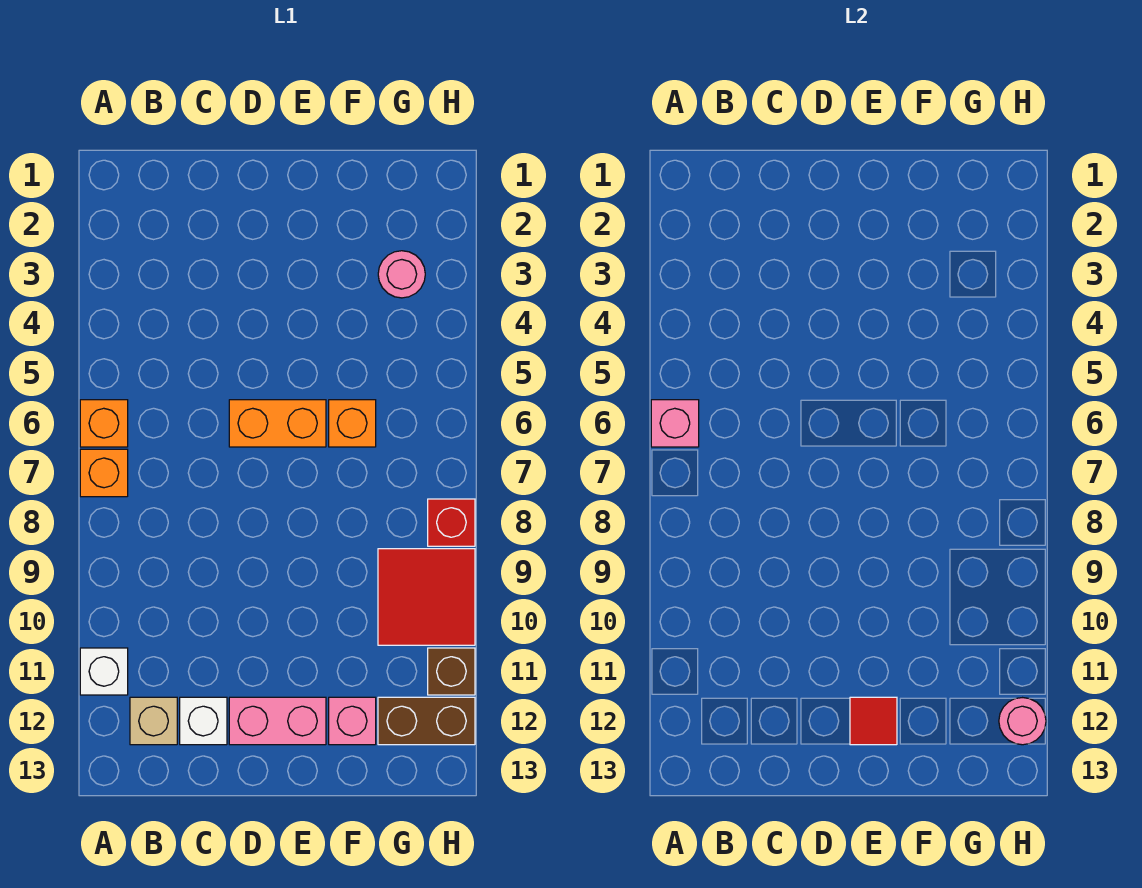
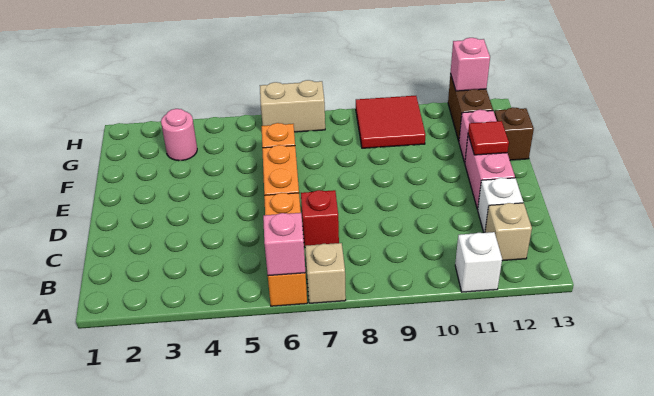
orange brick A6 level 1 -> orange brick A6:C6 level 1
orange brick A7 level 1 -> tan brick A7 level 1
none -> tan brick H6:H7 level 1
red brick H8 level 1 -> red brick C7 level 1
brown brick H11 level 1 -> brown brick F13 level 1
pink round brick H12 level 2 -> pink brick H12 level 2

